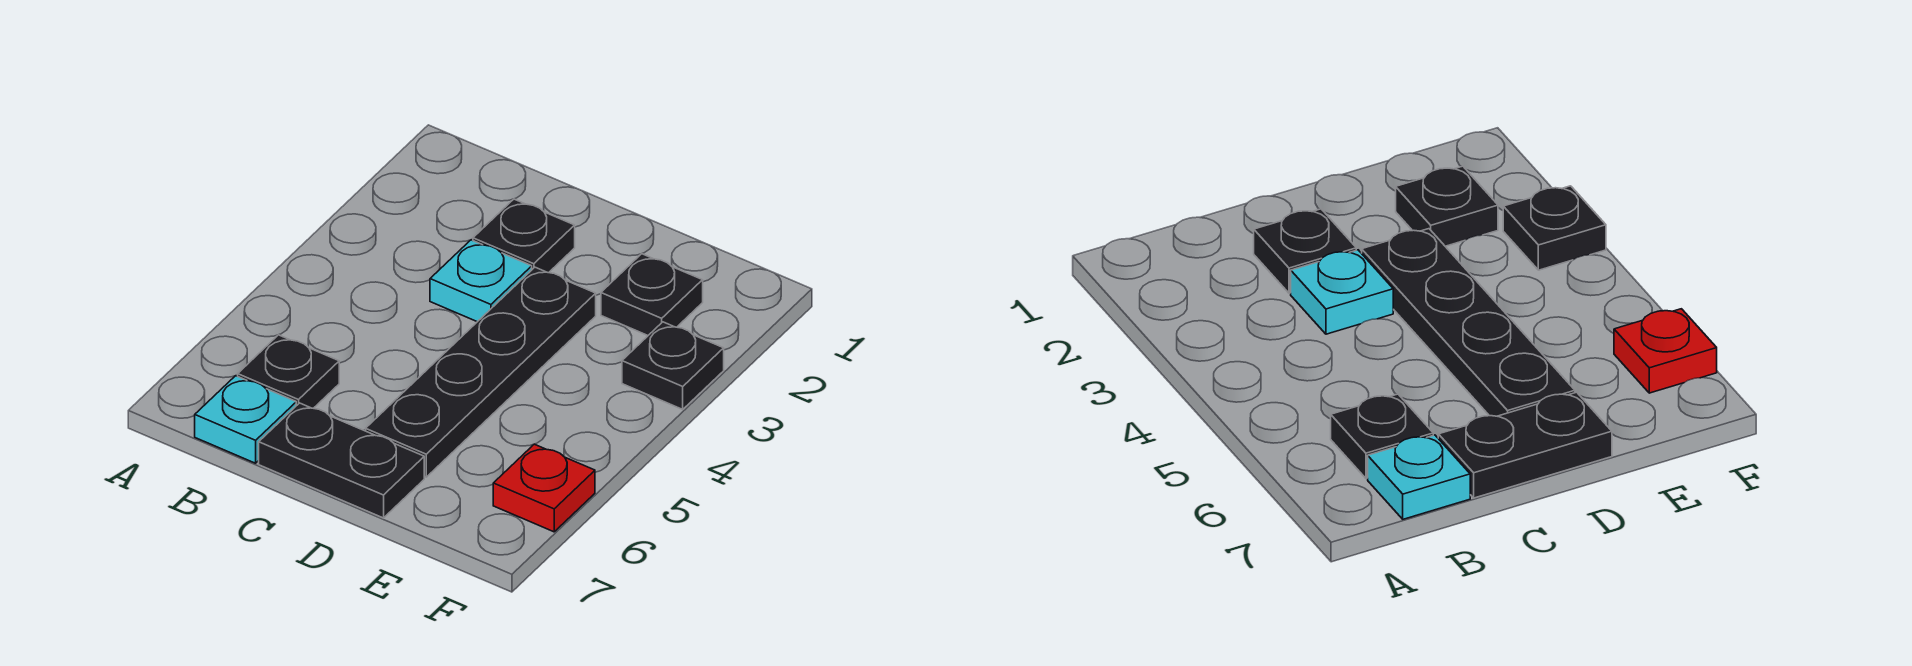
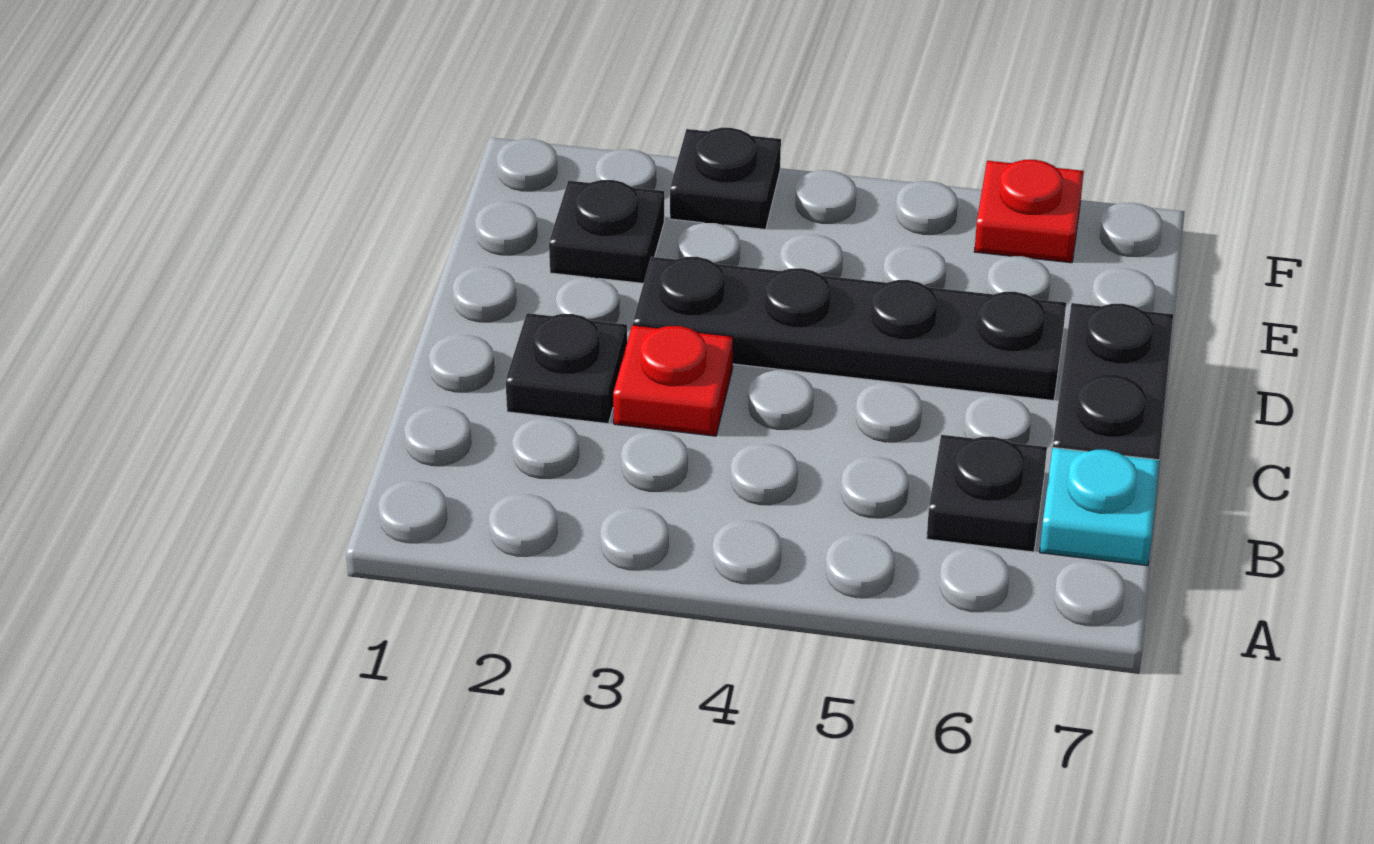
cyan plate C3 level 1 -> red plate C3 level 1

